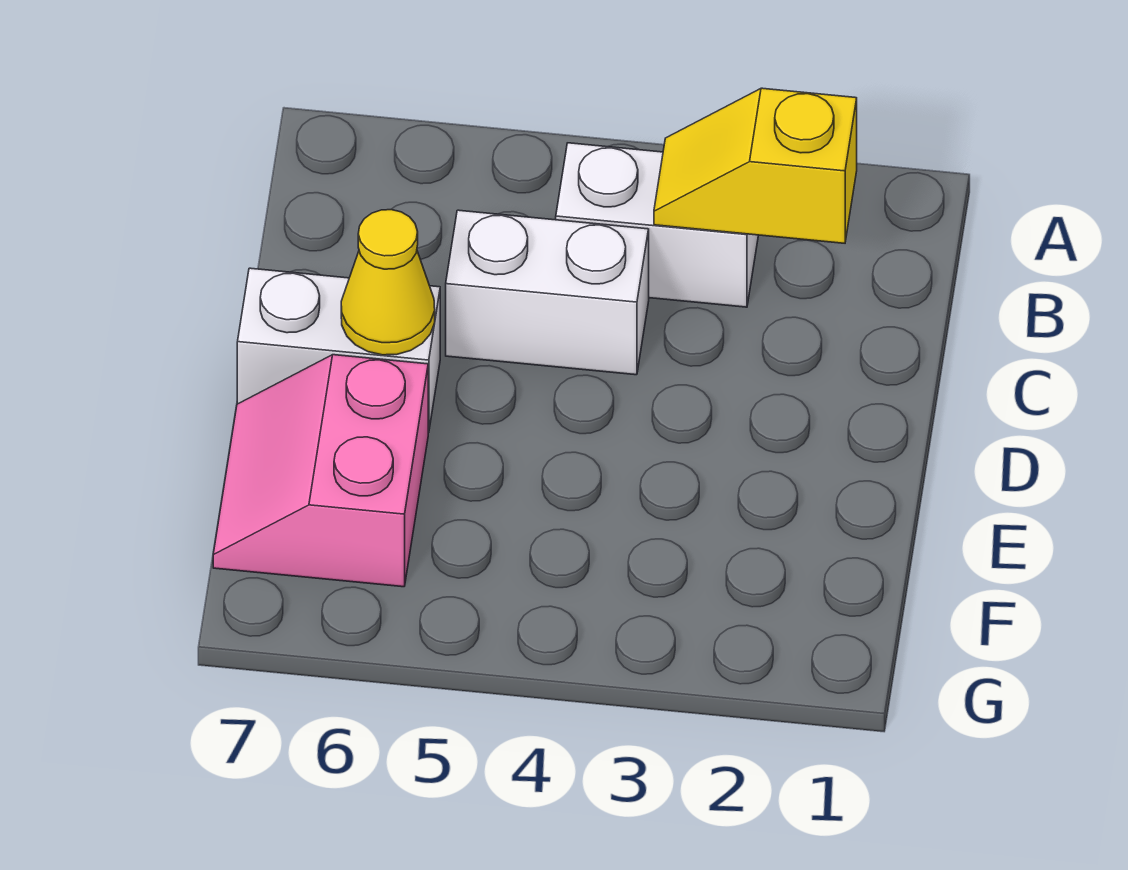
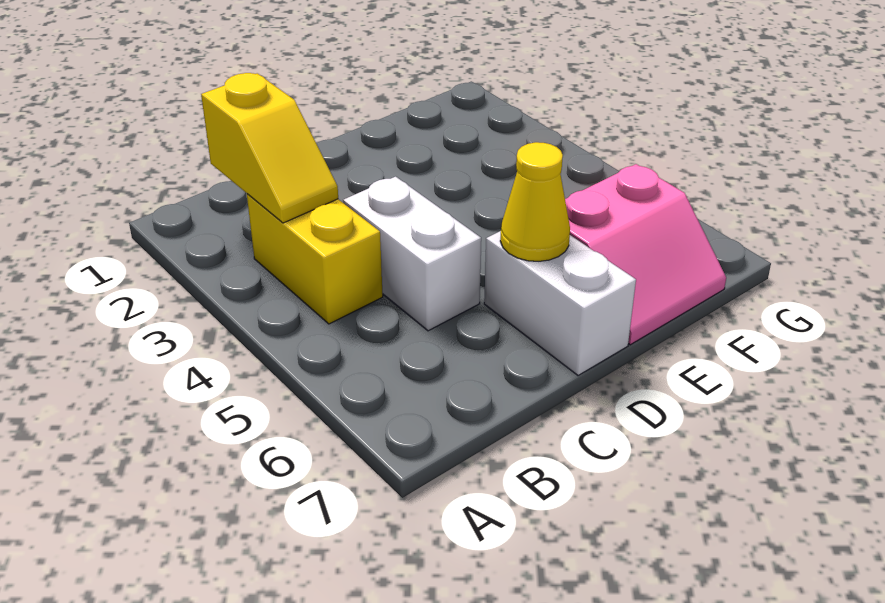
white brick B3:B4 level 1 -> yellow brick B3:B4 level 1

